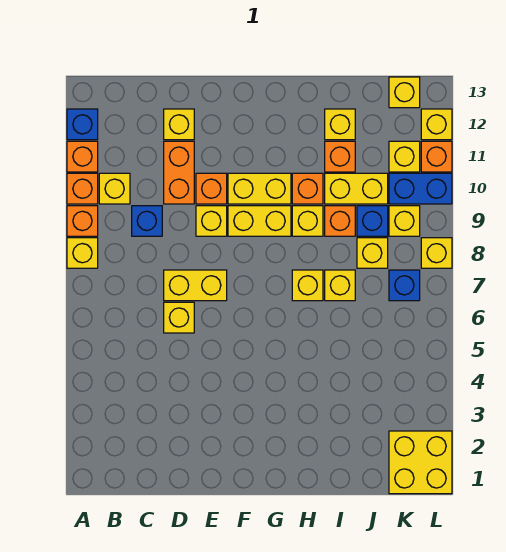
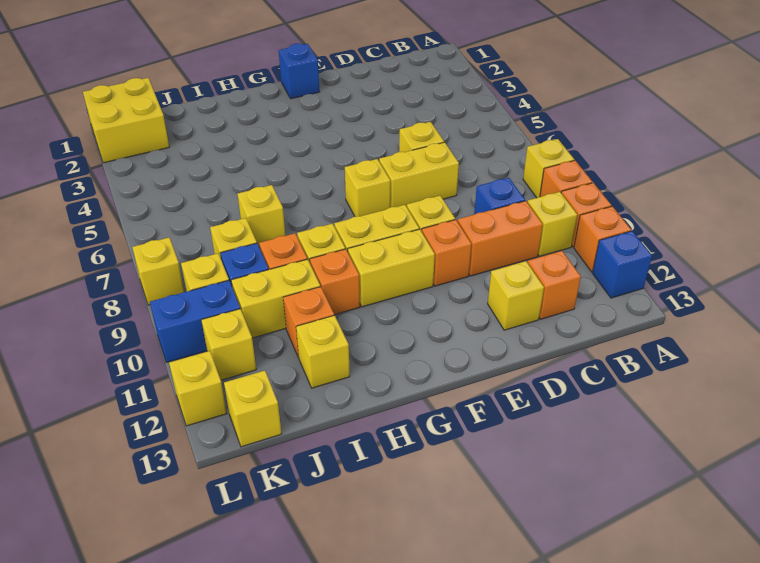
orange brick D10:D11 level 1 -> orange brick C10:D10 level 1
yellow brick H7 level 1 -> yellow brick F7 level 1
blue brick K7 level 1 -> blue brick F1 level 1
orange brick L11 level 1 -> orange brick C12 level 1

